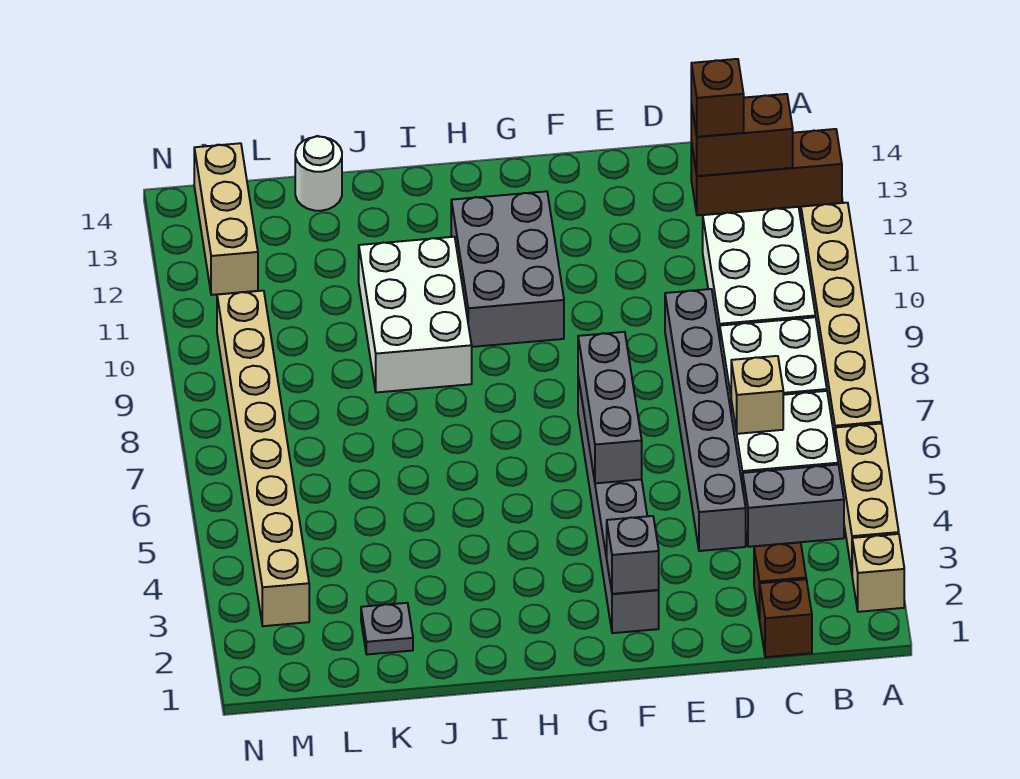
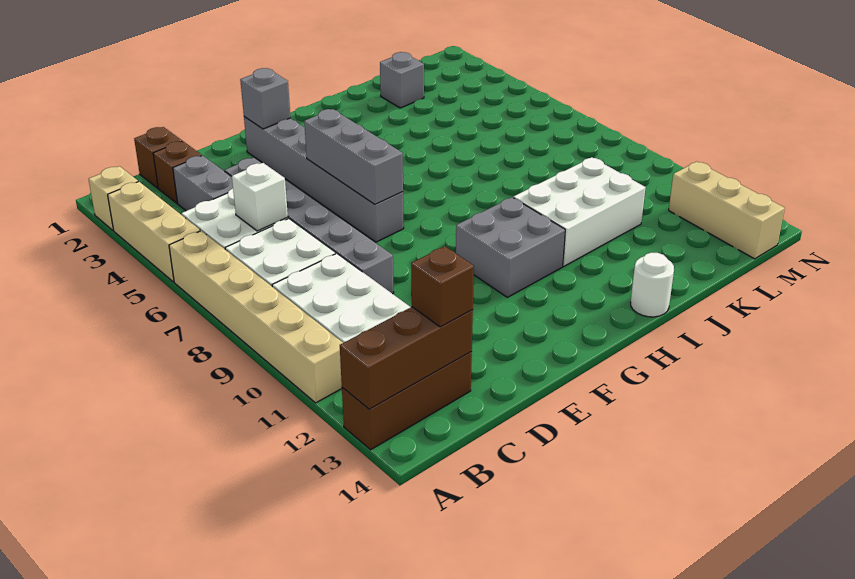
grey brick B4:C4 level 1 -> grey brick C3:C4 level 1
brown brick B13:C13 level 2 -> brown brick A13:C13 level 2
tan brick C6 level 2 -> white brick C6 level 2
grey brick G10:H12 level 1 -> grey brick G10:H11 level 1
white brick I9:J11 level 1 -> white brick I10:K11 level 1
grey plate K2 level 1 -> grey brick K2 level 1
white round brick K14 level 1 -> white round brick I14 level 1
tan brick M3:M10 level 1 -> none

